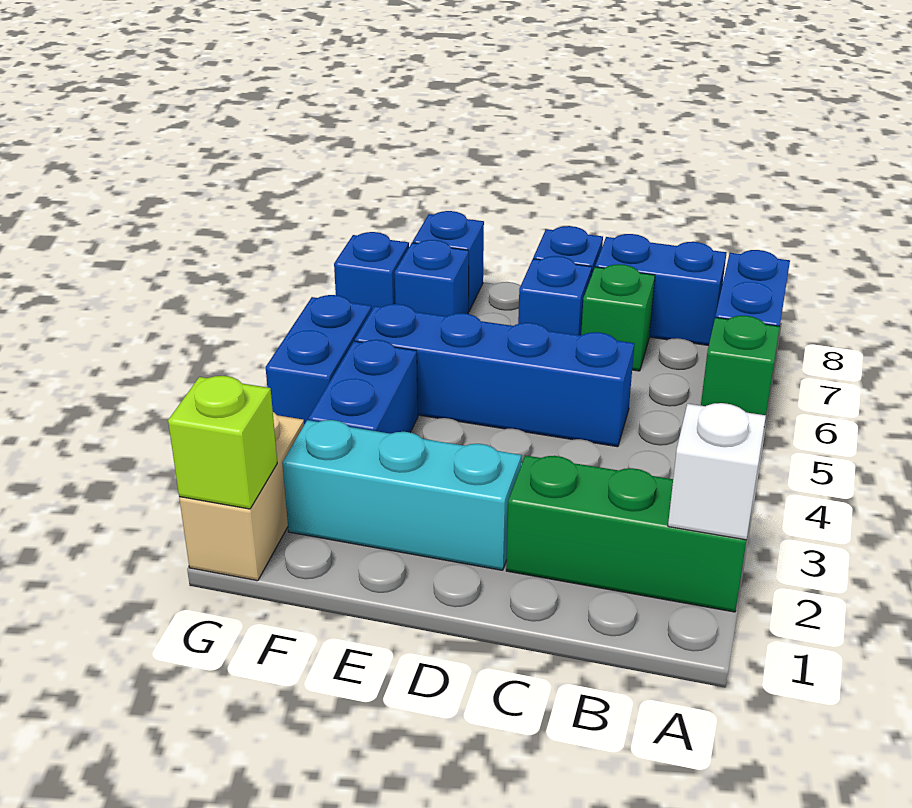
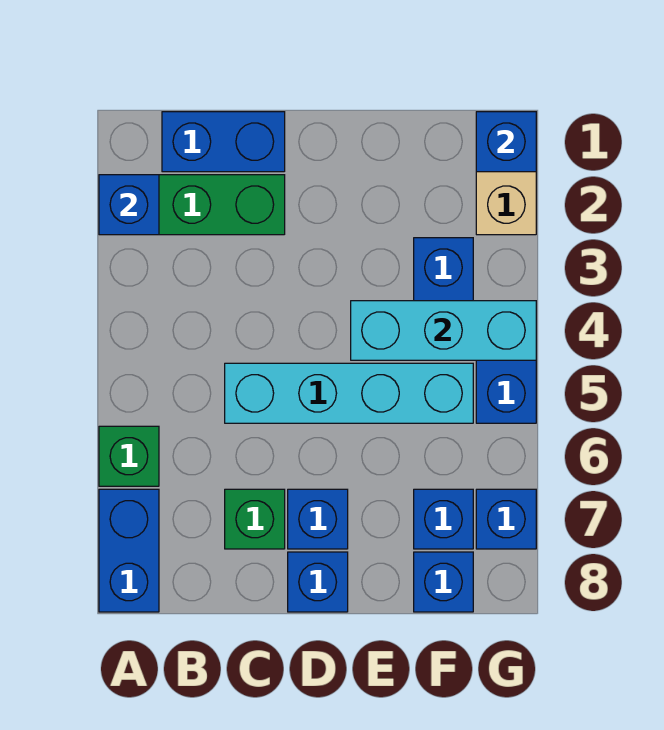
white brick A2 level 2 -> blue brick A2 level 2
blue brick B8:C8 level 1 -> blue brick B1:C1 level 1
blue brick C5:F5 level 1 -> cyan brick C5:F5 level 1
cyan brick D2:F2 level 1 -> cyan brick E4:G4 level 2
lime brick G1 level 2 -> blue brick G1 level 2

